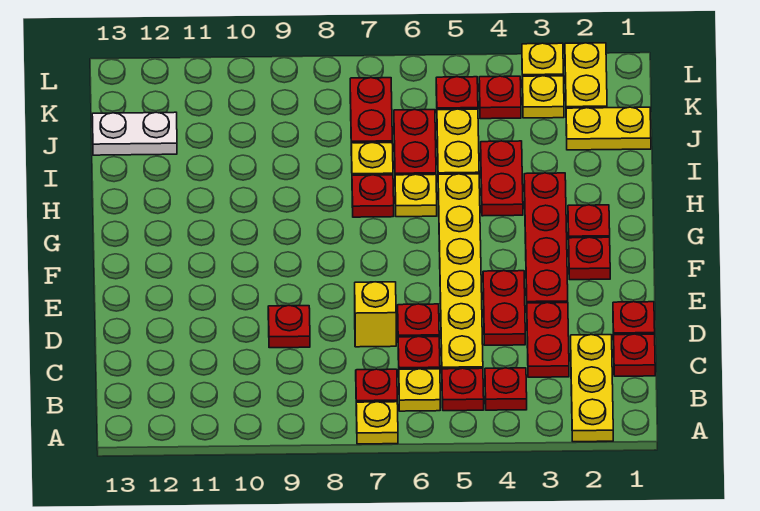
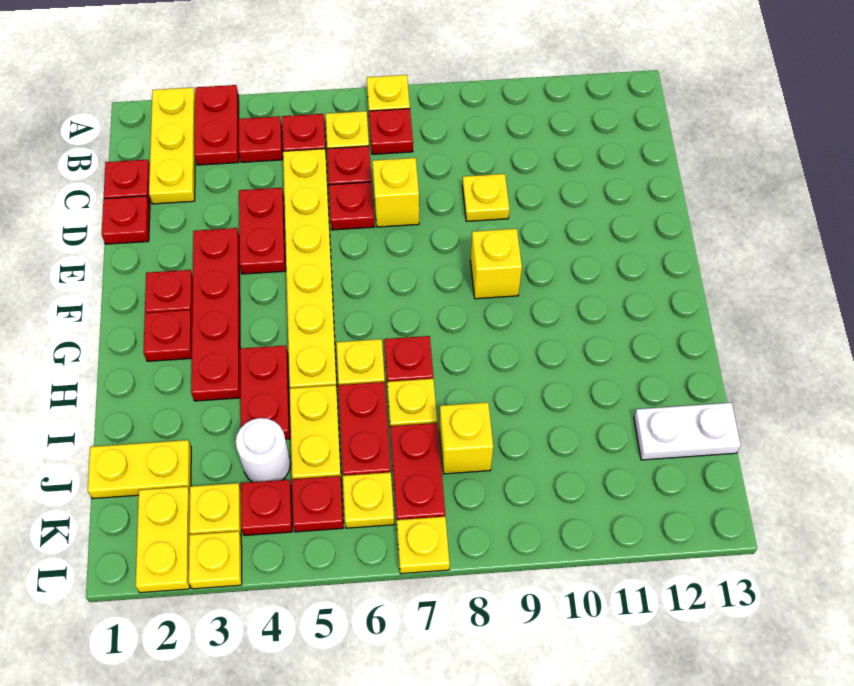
red plate C3:D3 level 1 -> red plate A3:B3 level 1
red plate D9 level 1 -> yellow plate D9 level 1
none -> yellow brick F9 level 1
none -> white round brick J4 level 1
none -> yellow brick J8 level 1
none -> yellow plate K6 level 1
none -> yellow plate L7 level 1

